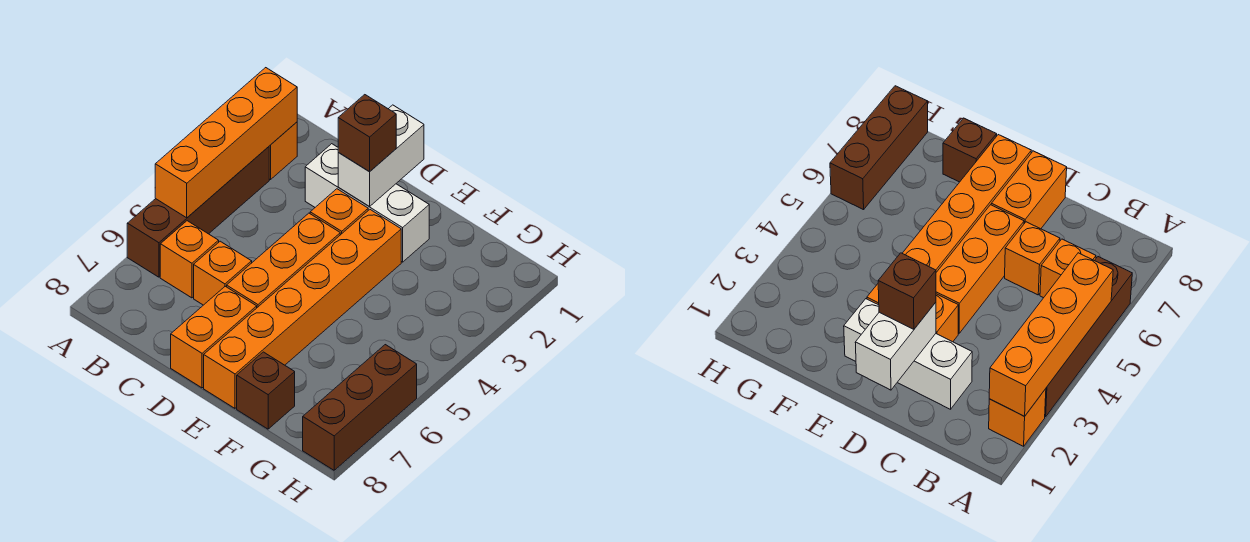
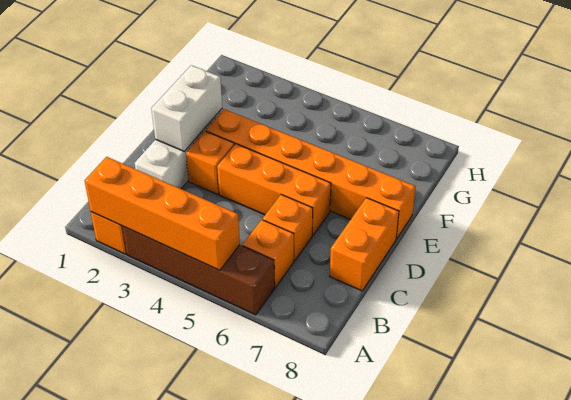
white brick D1:D2 level 2 -> white brick D2:E2 level 2
brown brick D2 level 3 -> none
orange brick D7:D8 level 1 -> orange brick C8:D8 level 1
brown brick F8 level 1 -> none
brown brick H6:H8 level 1 -> none

